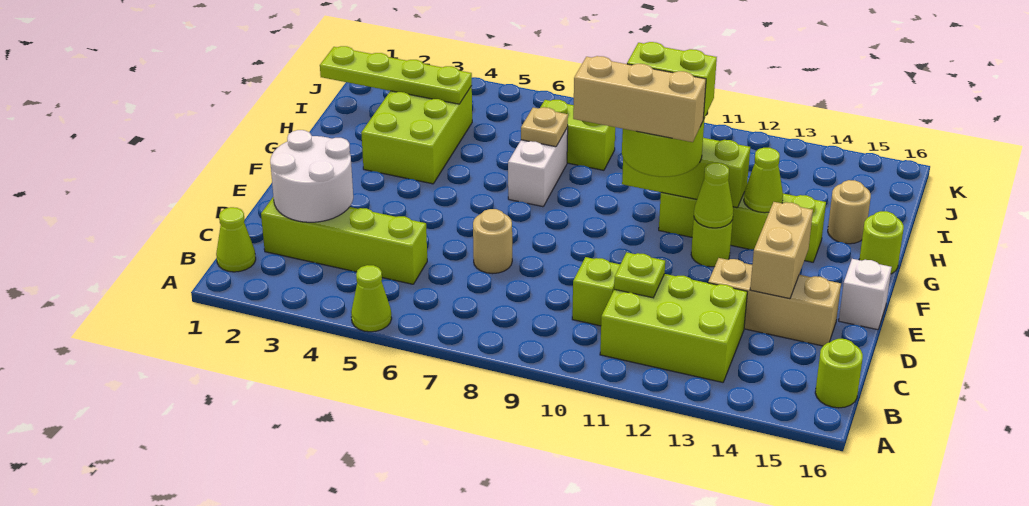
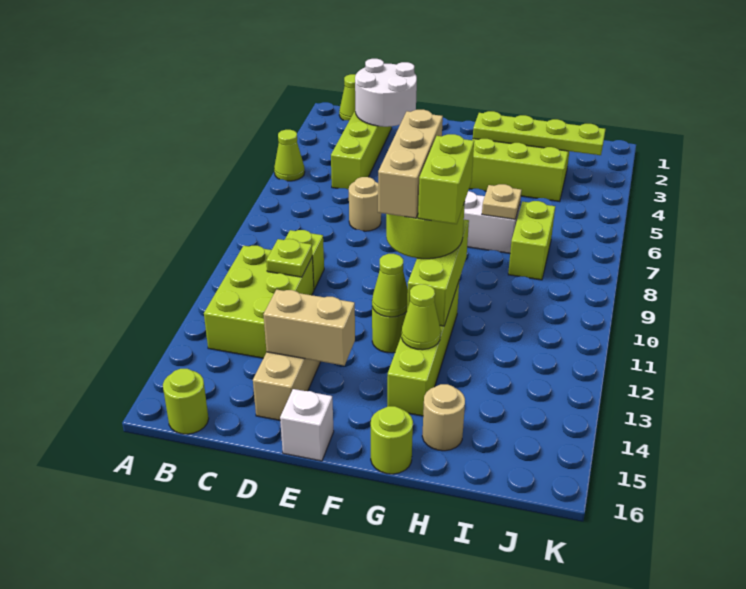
lime plate I1:I4 level 2 -> lime plate G3:J3 level 2

